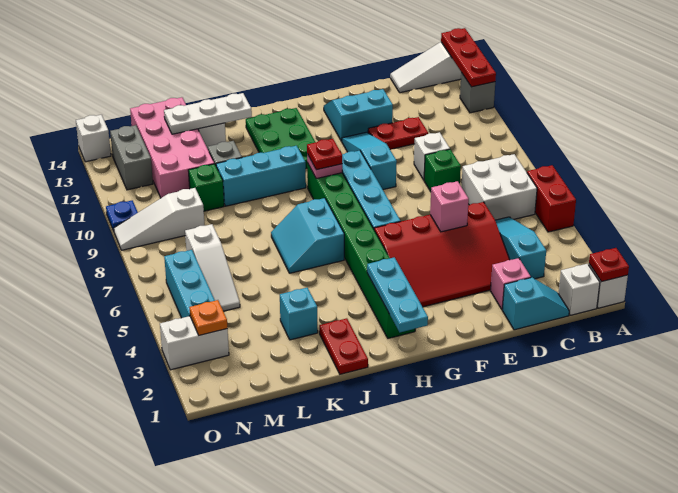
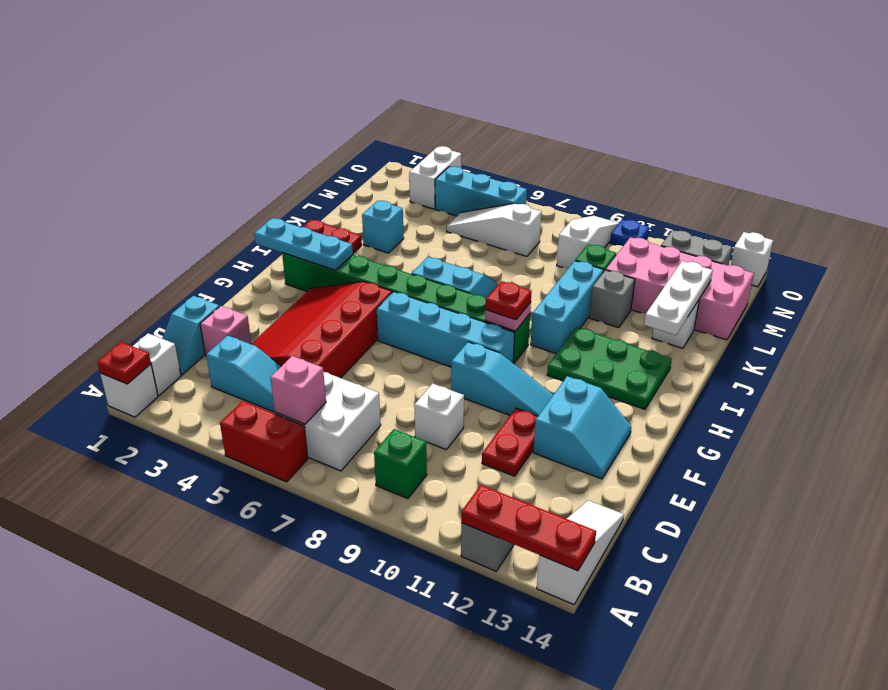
green brick D8 level 1 -> green brick B9 level 1
pink brick E5 level 2 -> pink brick B6 level 2
orange plate N3 level 2 -> none

